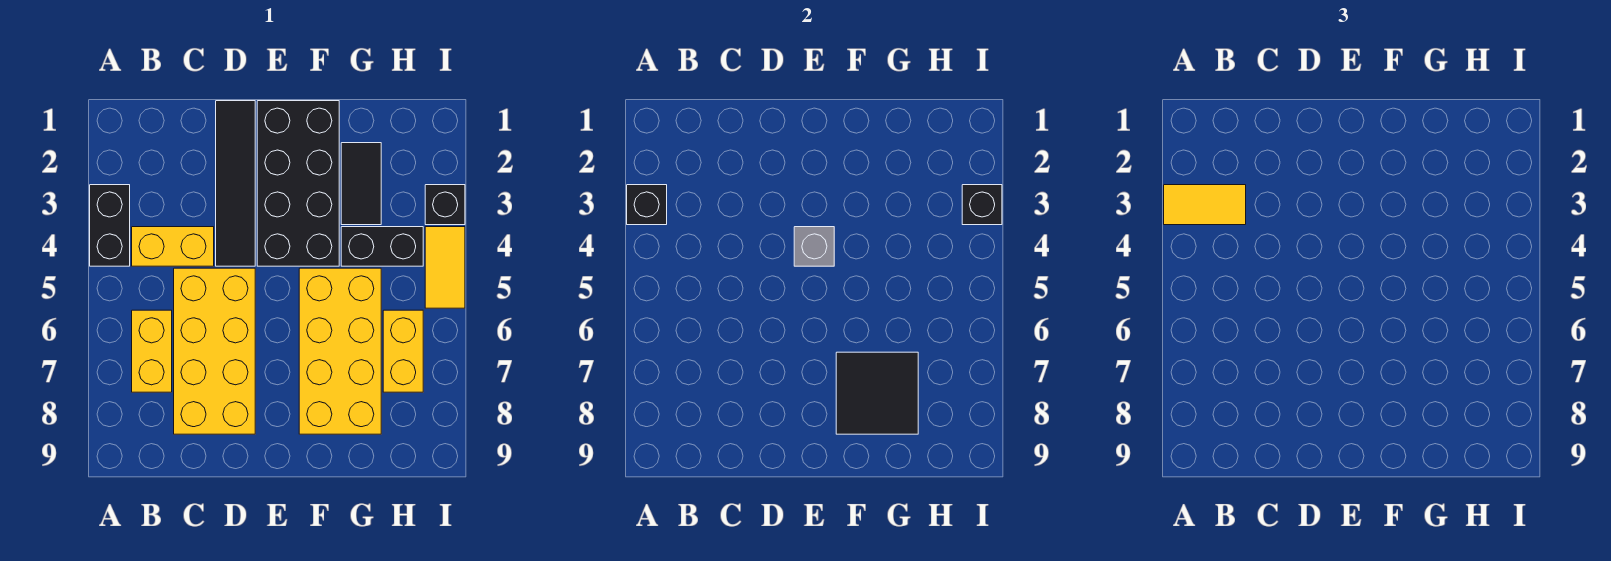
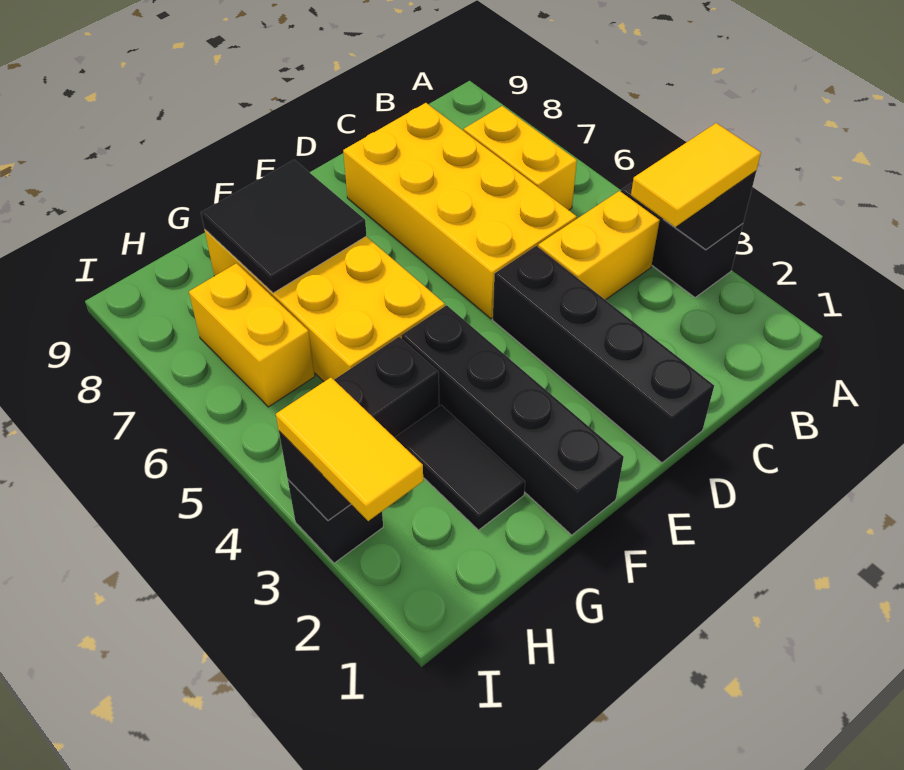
black tile D1:D4 level 1 -> black brick D1:D4 level 1
black brick E1:F4 level 1 -> black brick F1:F4 level 1
grey brick E4 level 2 -> none
yellow tile I4:I5 level 1 -> yellow tile I2:I3 level 3

